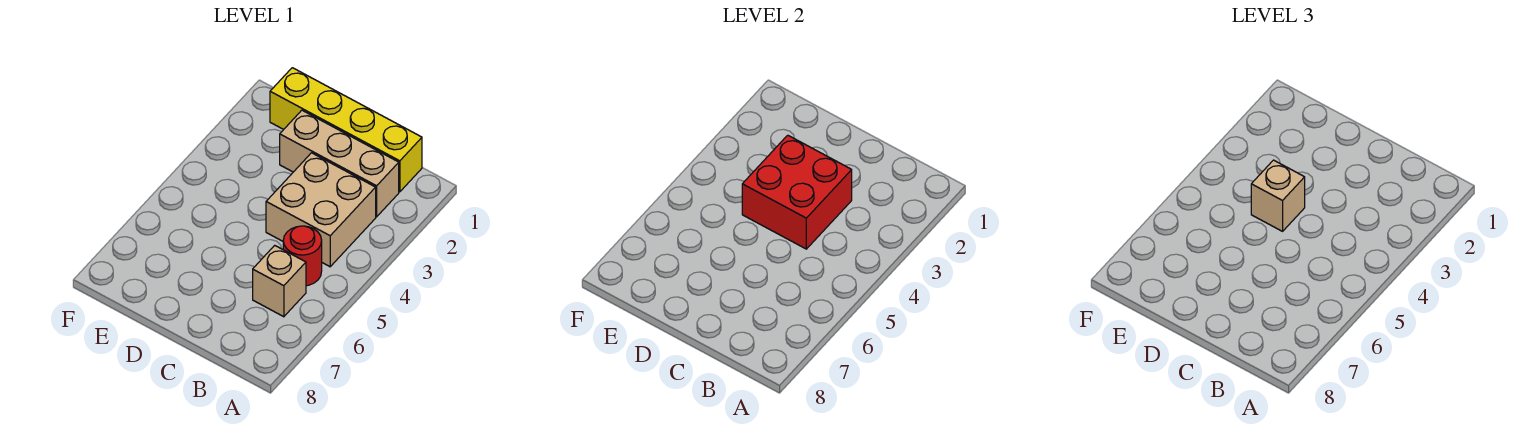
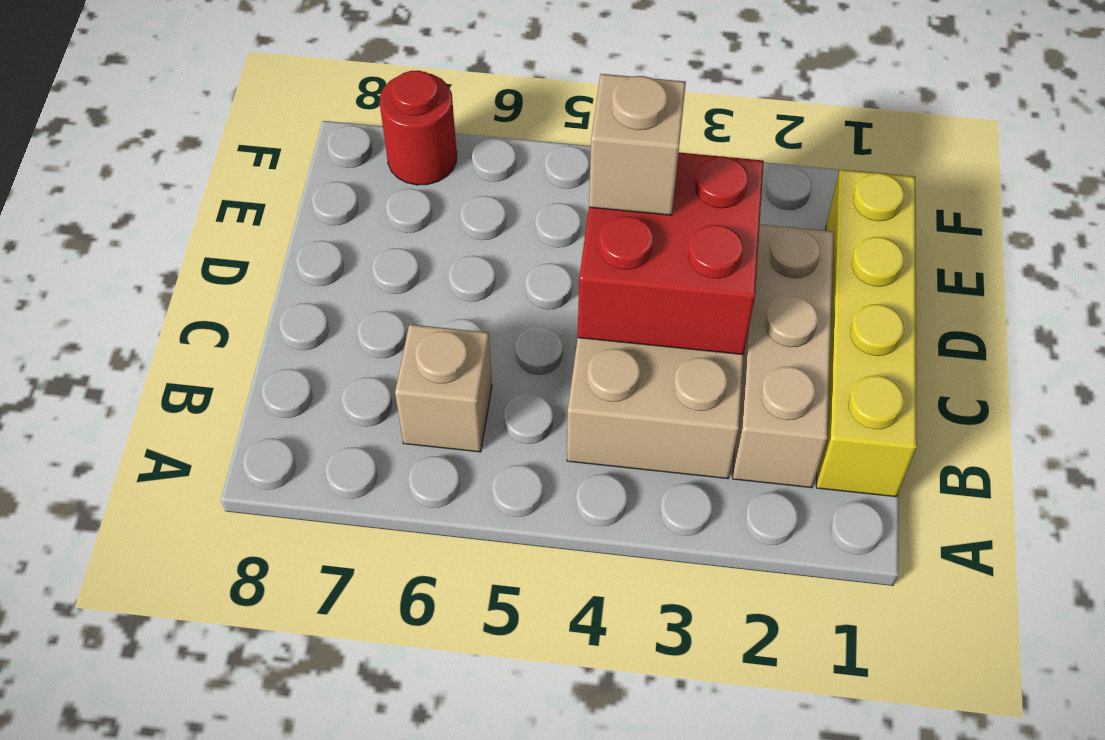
red round brick B5 level 1 -> red round brick F7 level 1

